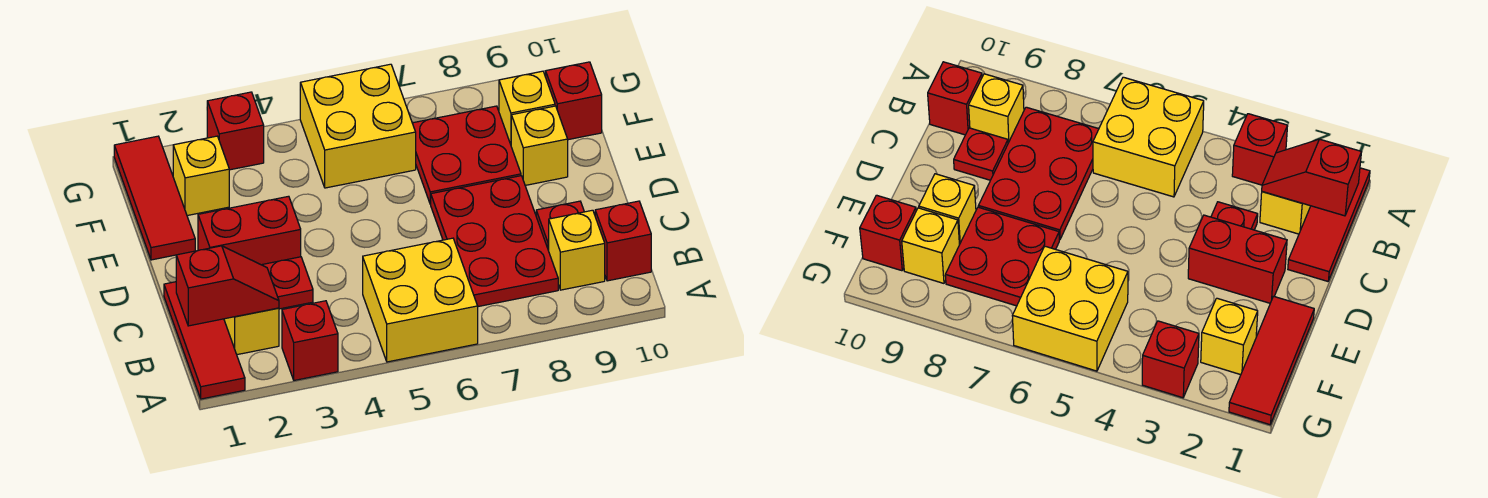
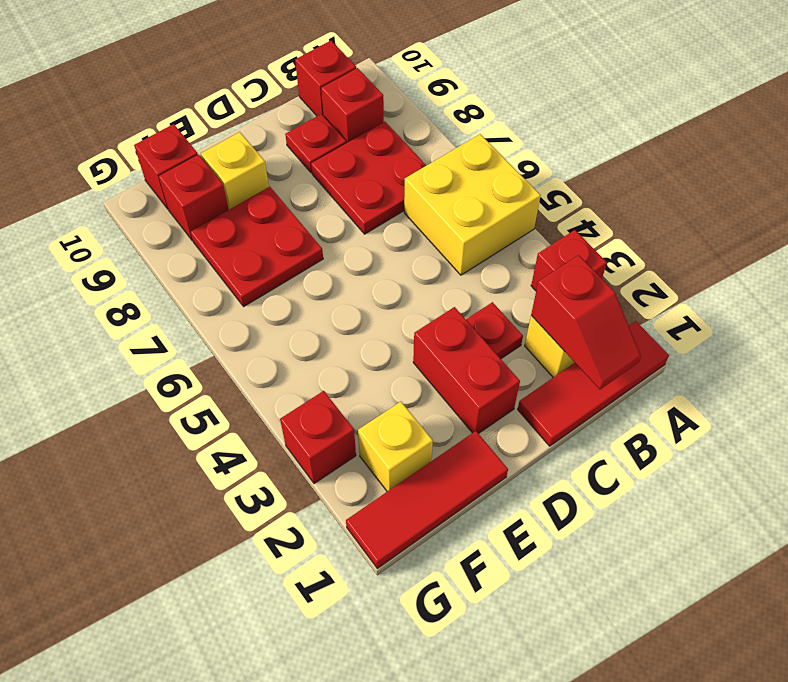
red slope B1:B2 level 2 top 1 -> red slope B1:B2 level 2 top 2
red plate B7:D8 level 1 -> red plate B7:C8 level 1
yellow brick B9 level 1 -> red brick B9 level 1
yellow brick F5:G6 level 1 -> none
yellow brick F9 level 1 -> red brick F9 level 1

